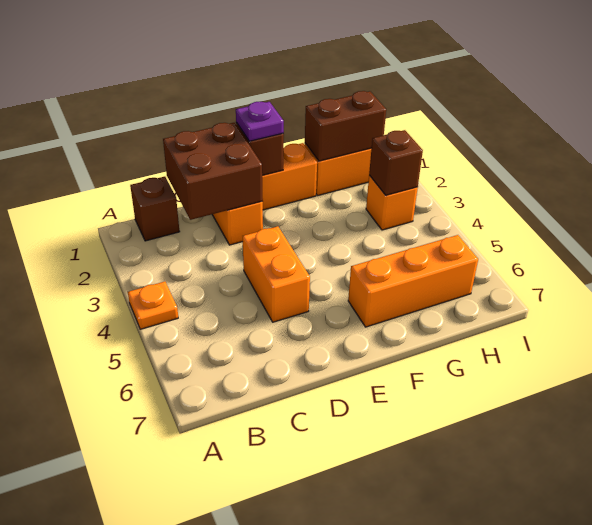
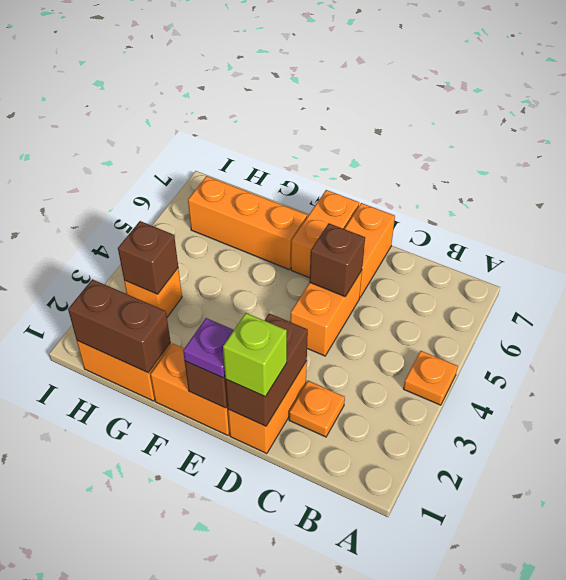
brown brick B1 level 1 -> brown brick D5 level 2
brown brick C1:D2 level 2 -> brown brick D1:D2 level 2
none -> orange plate C2 level 1
none -> lime brick D1 level 3
none -> orange brick D6:D7 level 1
none -> orange brick E6:E7 level 1

